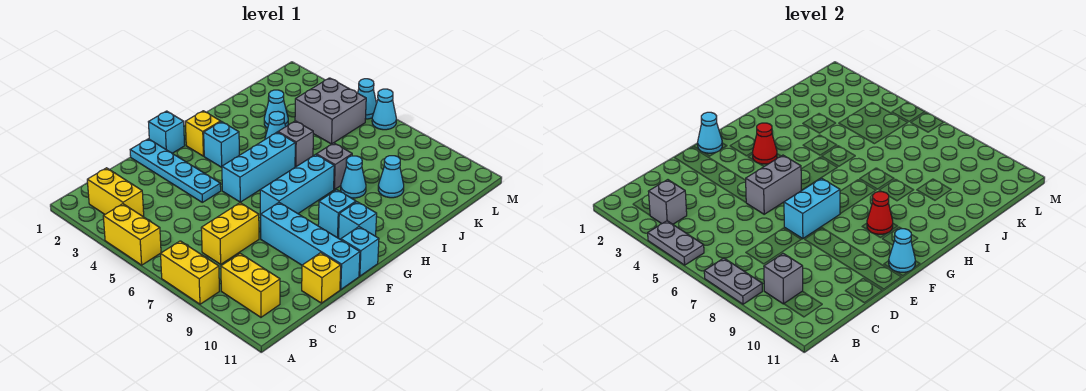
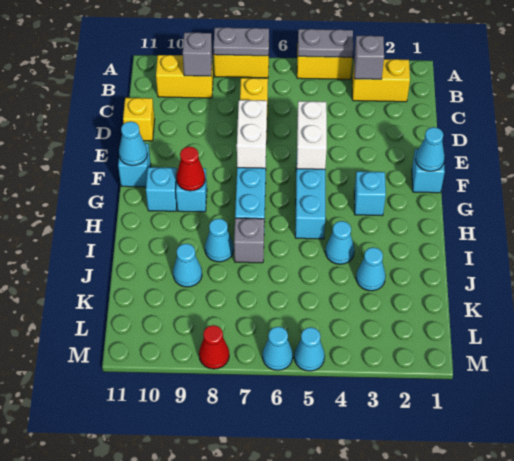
cyan plate E1:E4 level 1 -> none
grey brick E5:F5 level 2 -> white brick E5:F5 level 2
cyan brick E7:F7 level 2 -> white brick E7:F7 level 2
cyan brick E8:E11 level 1 -> none
yellow brick G2 level 1 -> none
red cone G3 level 2 -> red cone M8 level 1
grey brick I5 level 1 -> none
grey brick K4:L5 level 1 -> none

